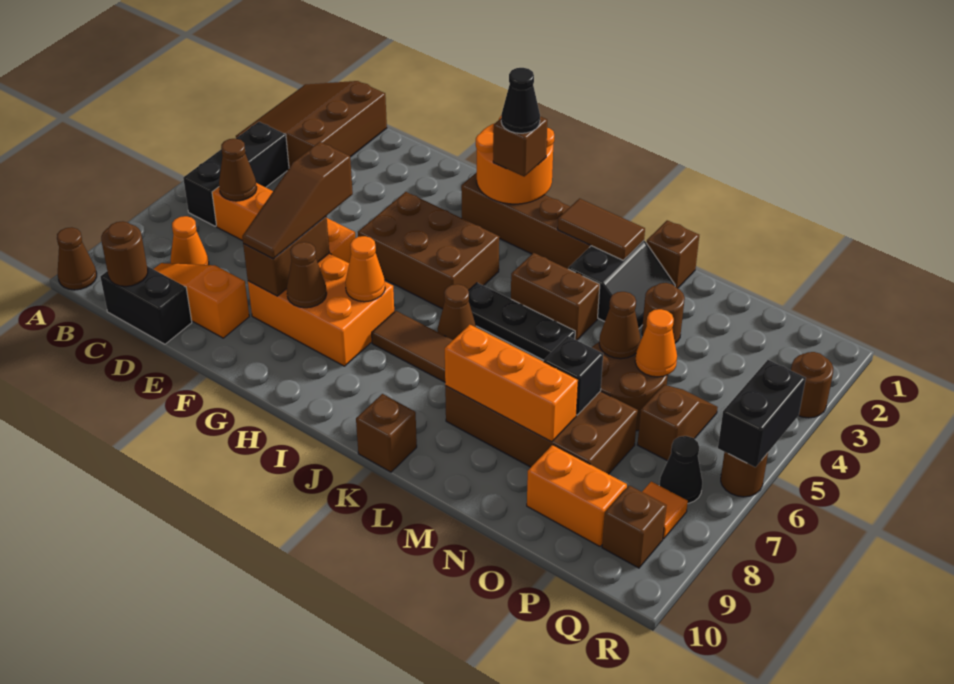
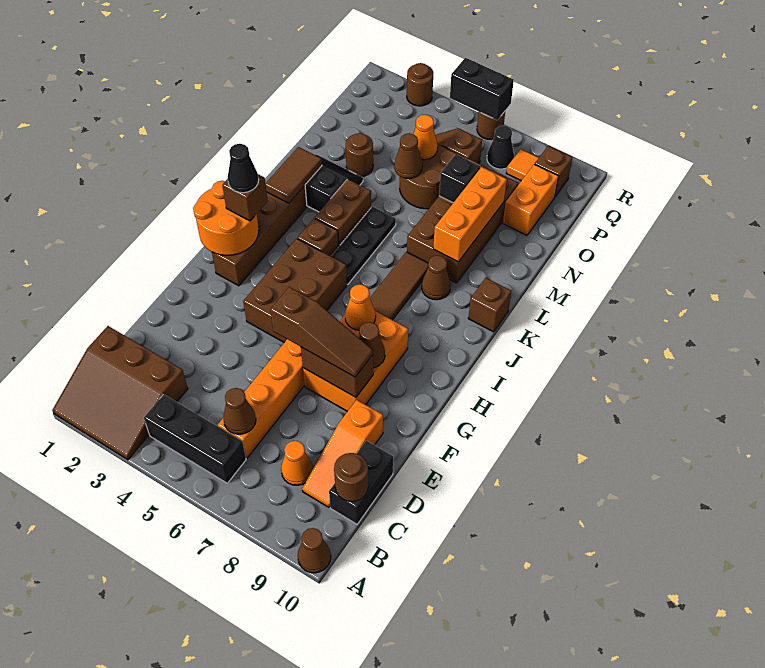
brown cone J6 level 1 -> brown cone K8 level 1
brown brick M1 level 1 -> brown brick J4 level 1

